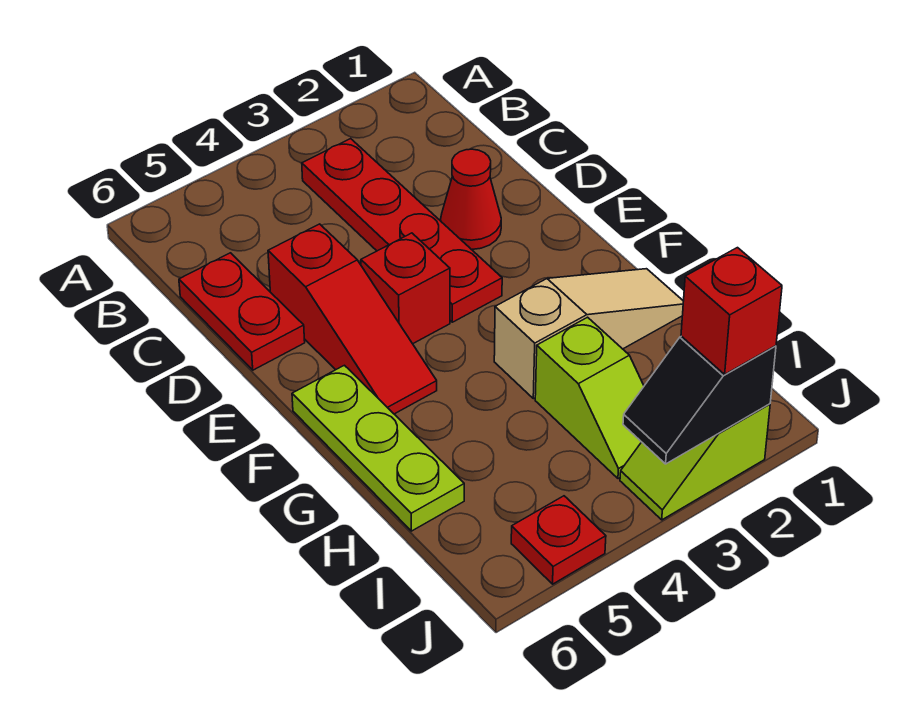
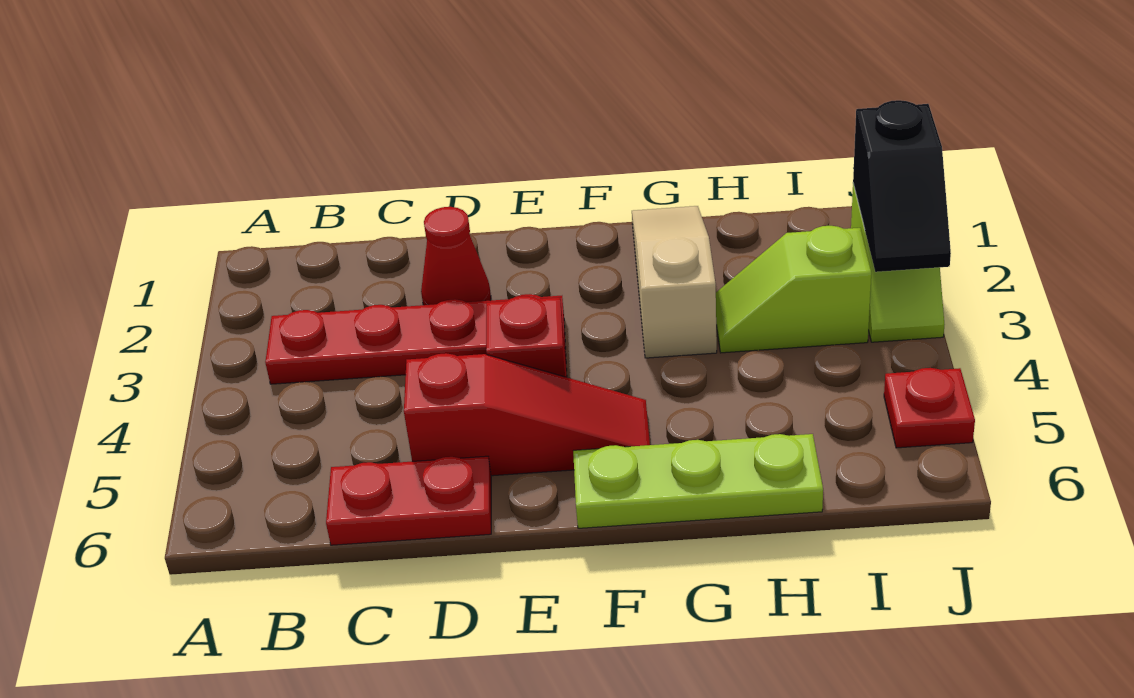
lime slope H3:I3 level 1 top H -> lime slope H3:I3 level 1 top I
red brick J2 level 3 -> none

